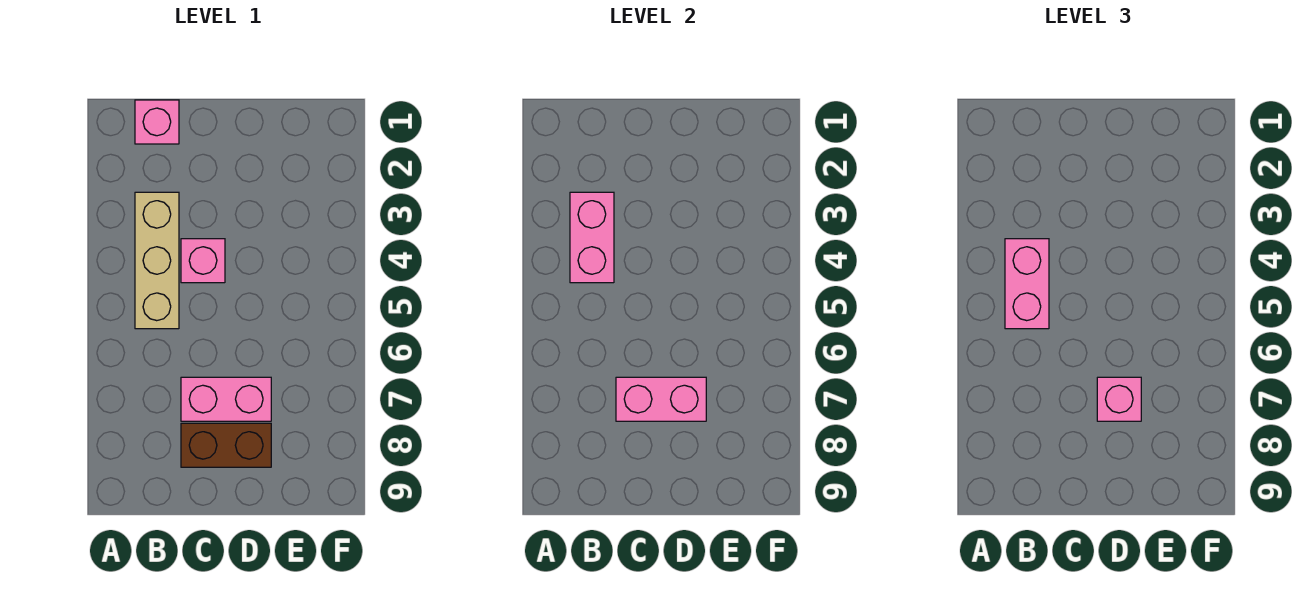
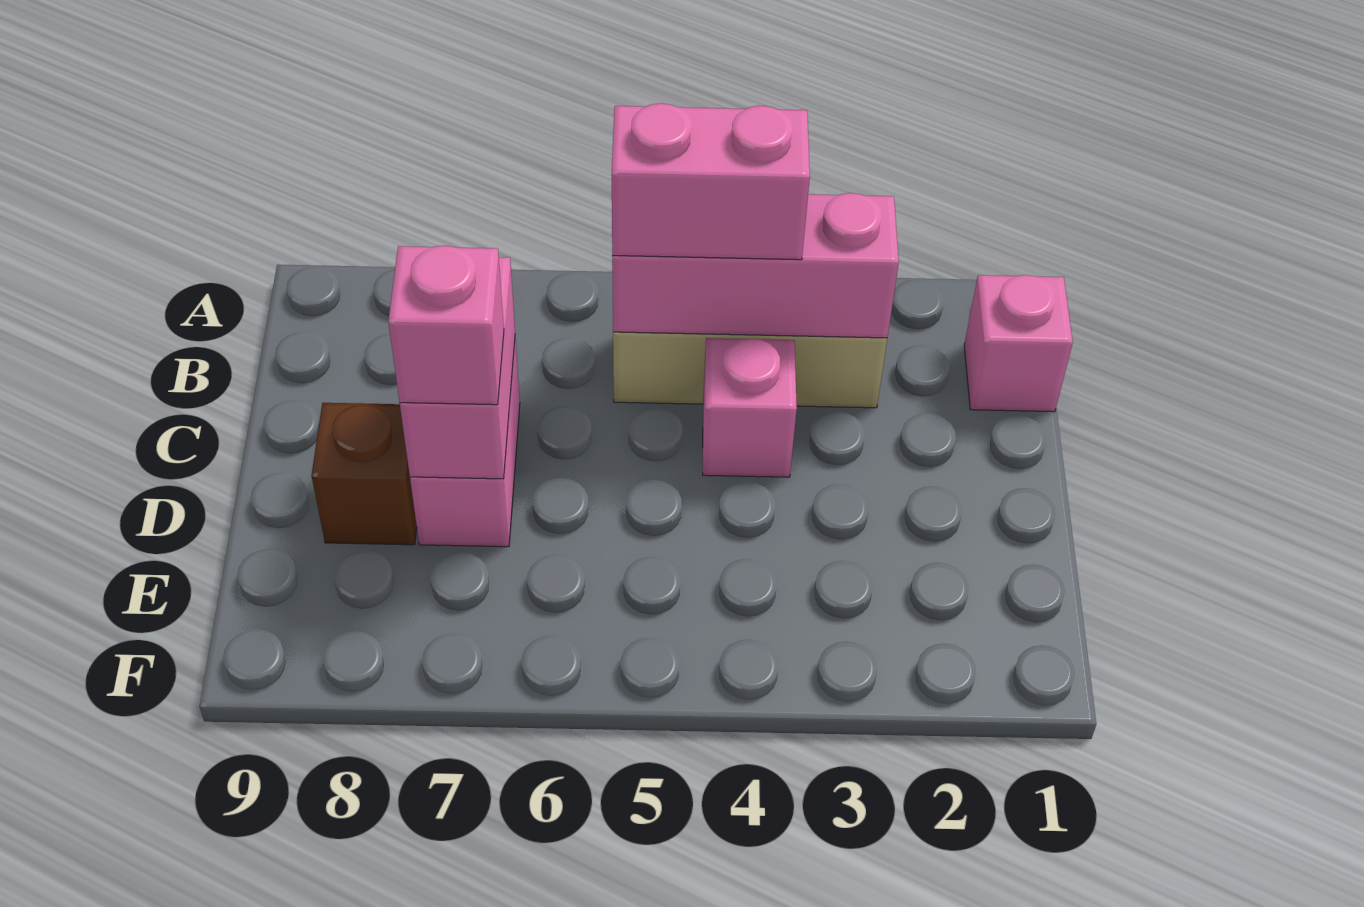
pink brick B3:B4 level 2 -> pink brick B3:B5 level 2
brown brick C8:D8 level 1 -> brown brick D8 level 1

